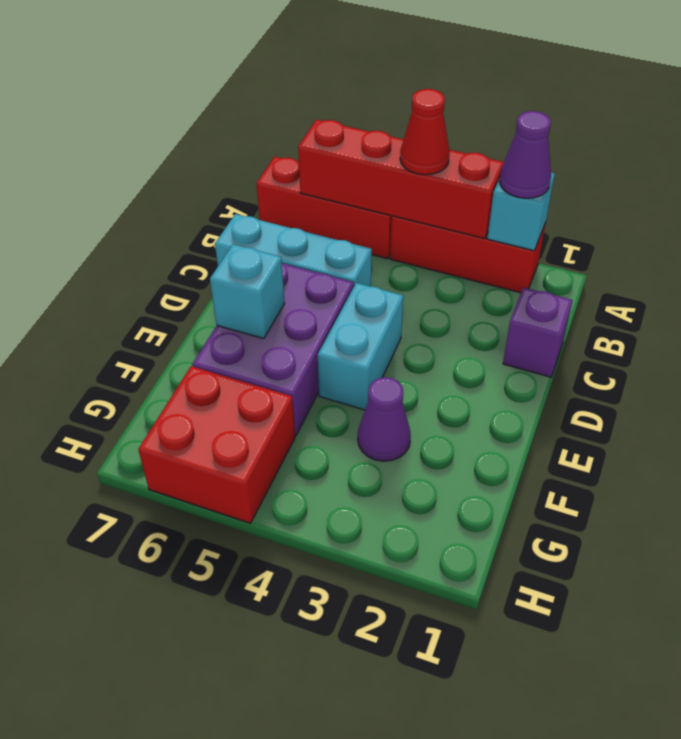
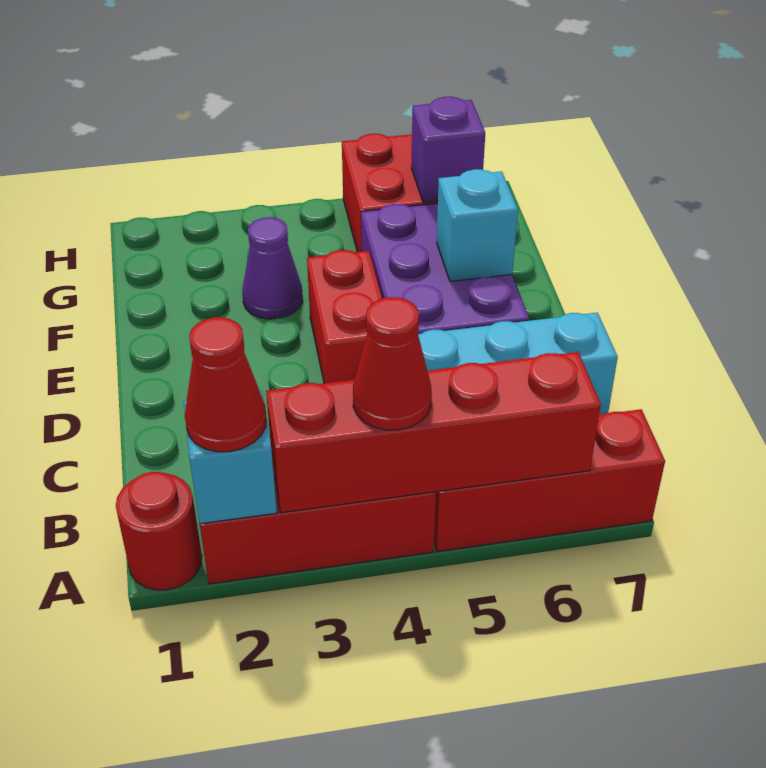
none -> red round brick A1 level 1
purple cone A2 level 3 -> red cone A2 level 3
purple brick C1 level 1 -> purple brick G6 level 2
cyan brick D4:E4 level 1 -> red brick D4:E4 level 1

